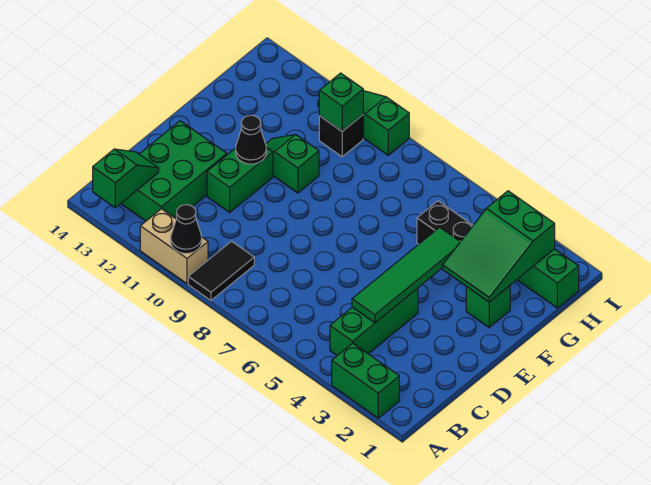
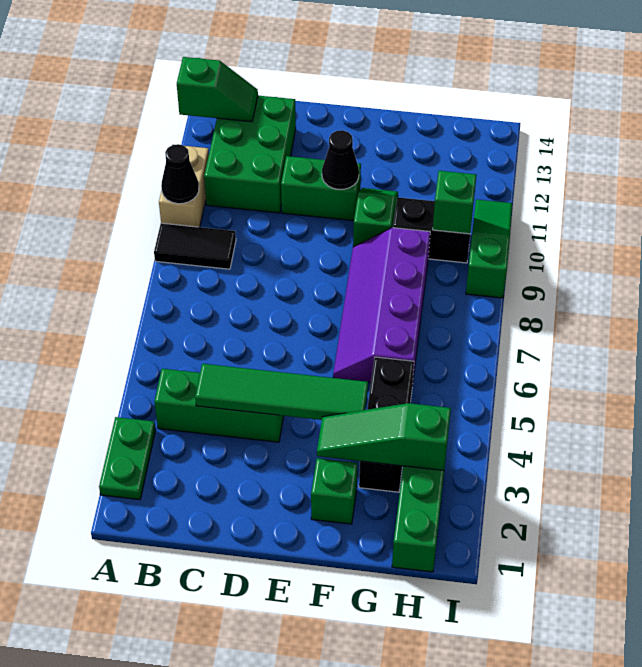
green brick A2:A3 level 1 -> green plate A2:A3 level 1
green brick B12:D13 level 1 -> green brick B11:C13 level 1
green slope F2:H3 level 2 top H -> green slope F3:H3 level 2 top H
none -> purple slope F6:G9 level 1 top G
black brick H10 level 1 -> black brick G10:H10 level 1

